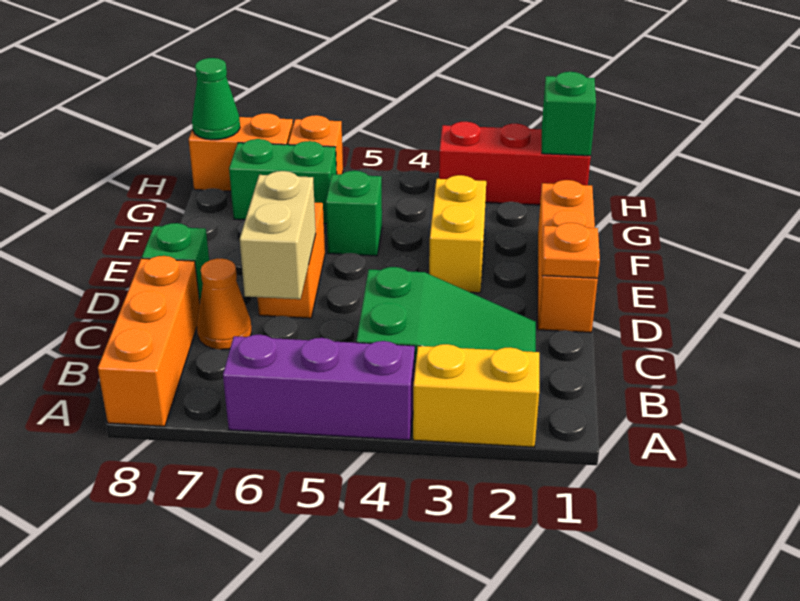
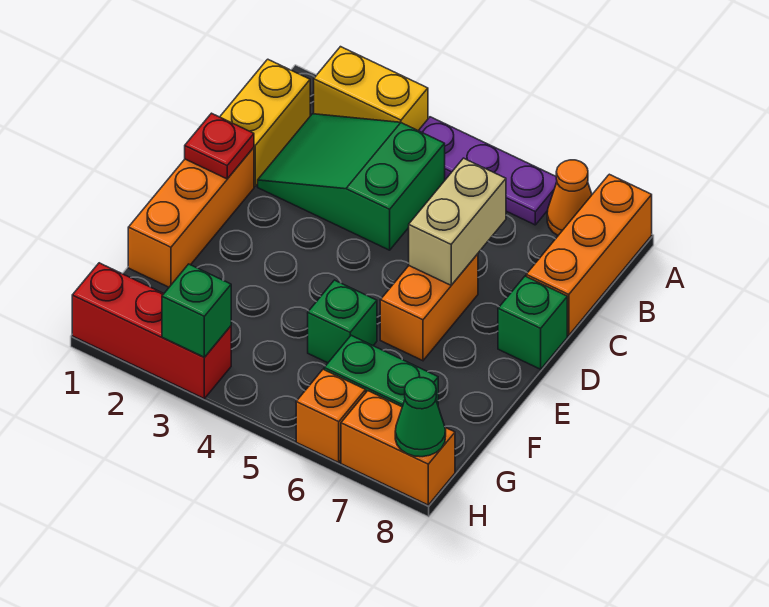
purple brick A4:A6 level 1 -> purple plate A4:A6 level 1
orange cone C7 level 1 -> orange cone A7 level 1
orange plate D1 level 2 -> red plate D1 level 2
yellow brick E3:F3 level 1 -> yellow brick B1:C1 level 1
green brick H1 level 2 -> green brick H3 level 2

